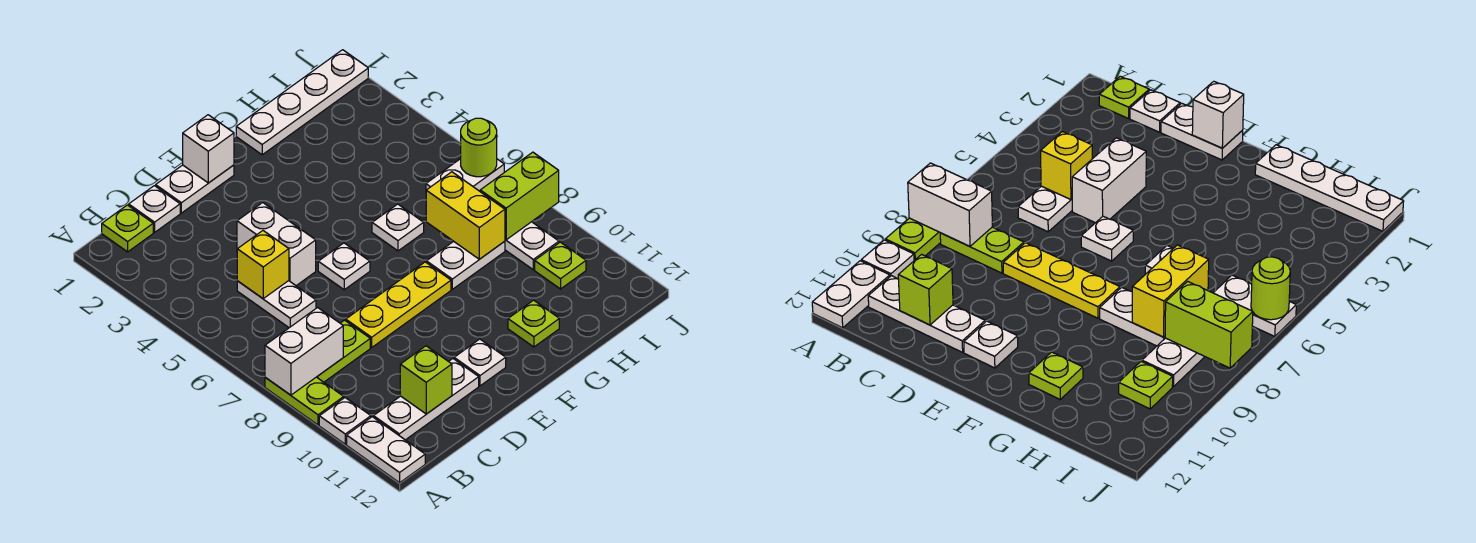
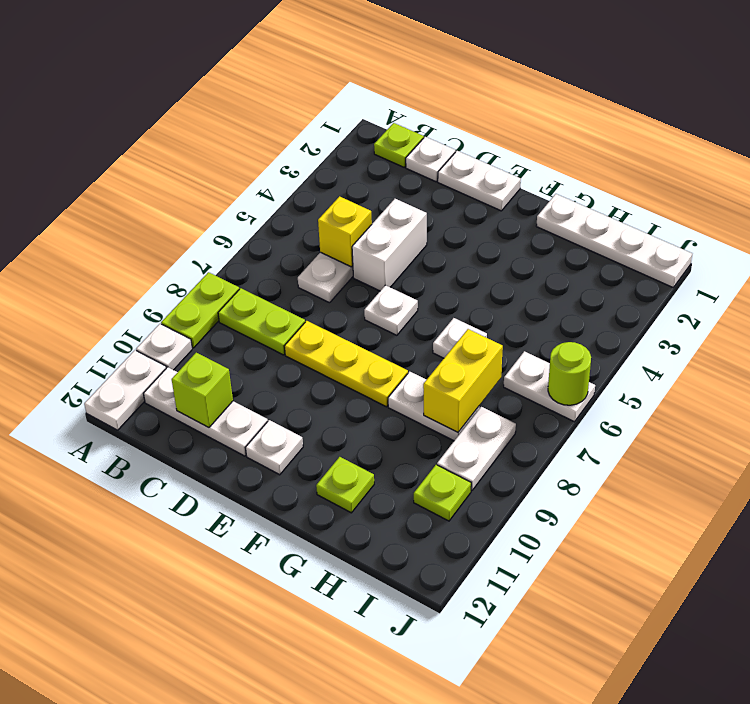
white brick A8:B8 level 2 -> none
white brick E1 level 2 -> none
lime brick I8:J8 level 2 -> none

